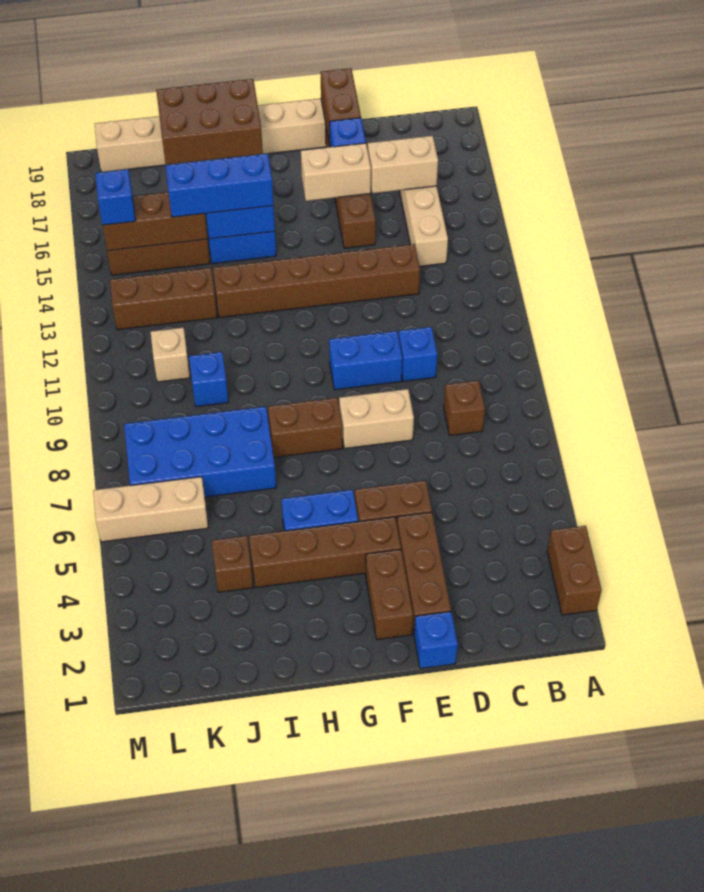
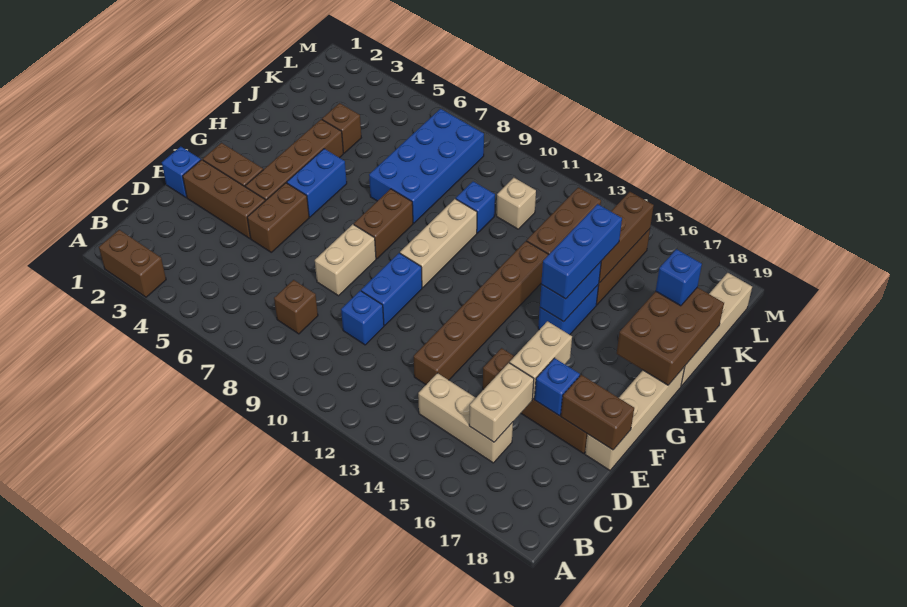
tan brick K6:M6 level 1 -> tan brick G10:I10 level 1
blue brick L15 level 3 -> blue brick J18 level 3

